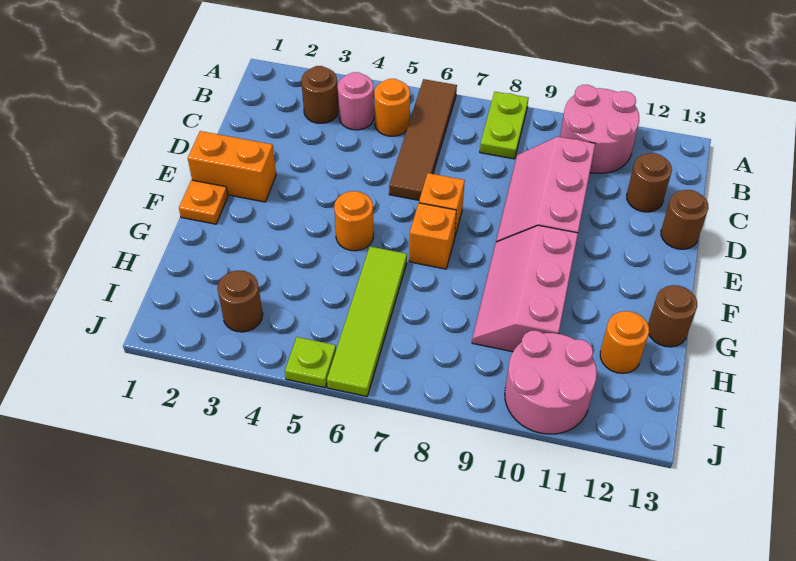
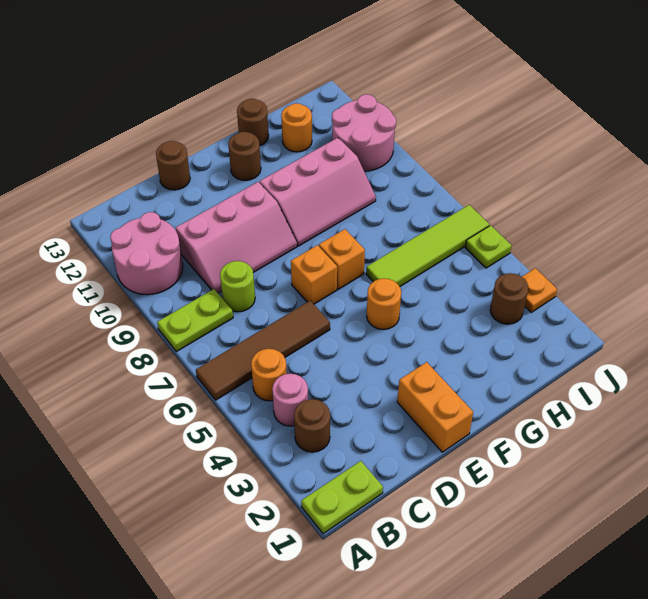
none -> lime plate A1:B1 level 1
none -> lime round brick C8 level 1
brown round brick C12 level 1 -> brown round brick F12 level 1
orange plate F1 level 1 -> orange plate J3 level 1

